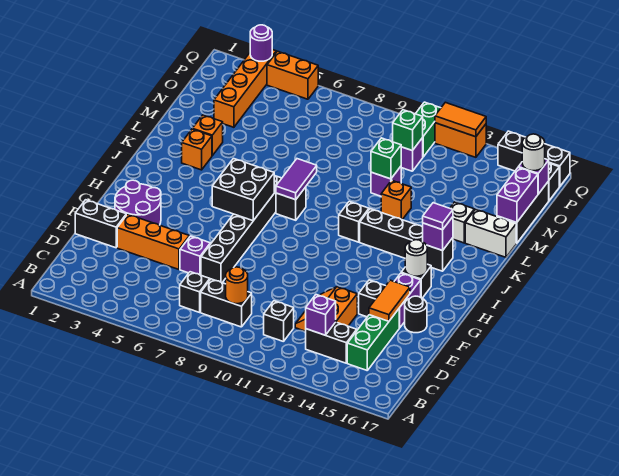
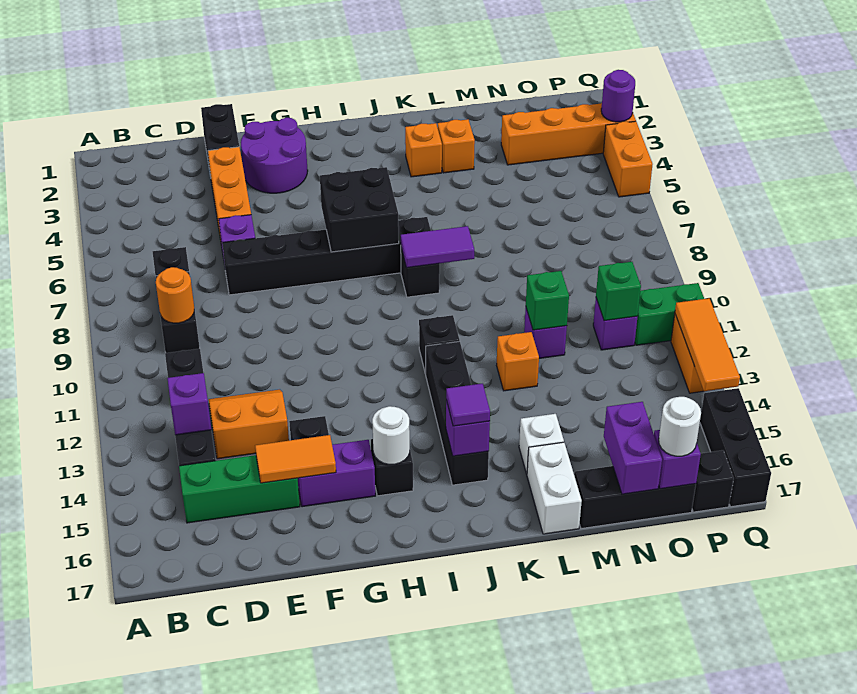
black round brick F16 level 1 -> none
purple brick M17:N17 level 2 -> purple brick N16:N17 level 2
orange tile Q12:Q13 level 2 -> orange tile Q12:Q14 level 2

